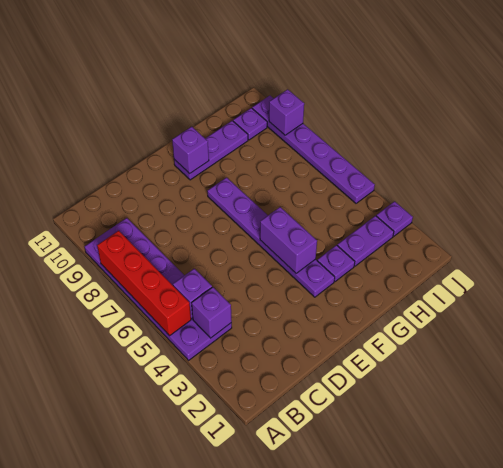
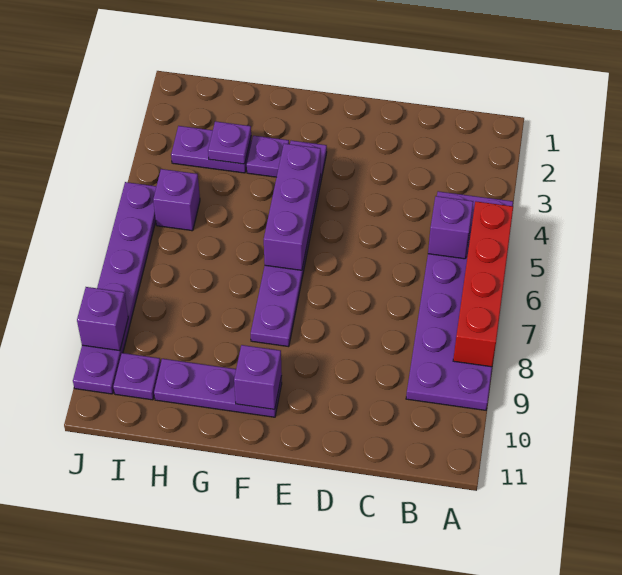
purple brick B4 level 2 -> purple brick I5 level 1
purple brick F4:F5 level 2 -> purple brick F4:F6 level 2
purple plate J3 level 1 -> purple plate H3 level 2

